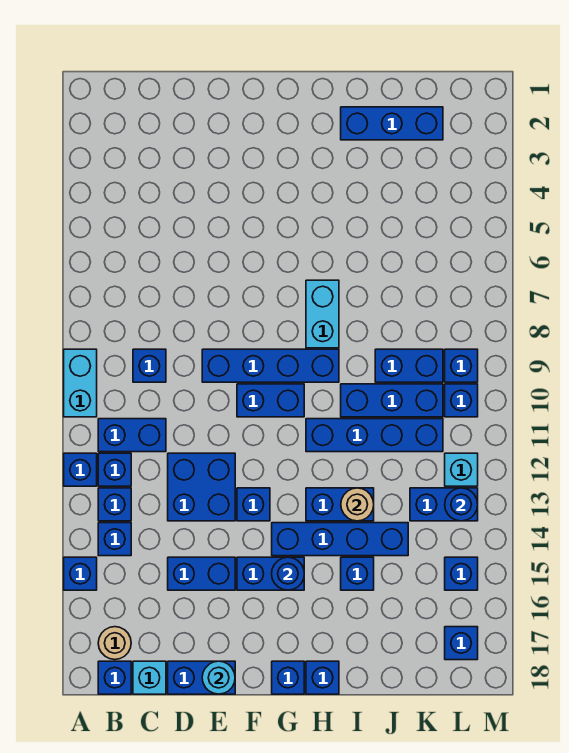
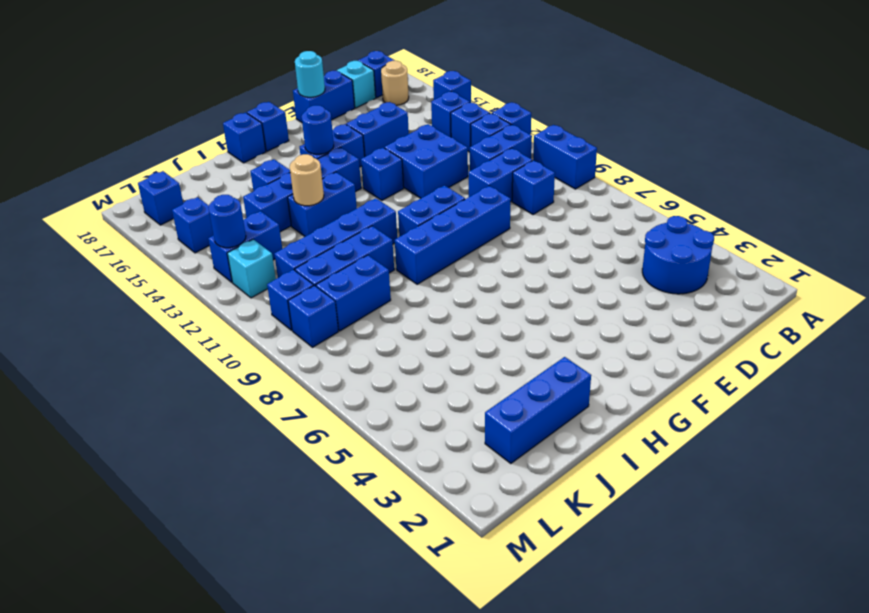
cyan brick A9:A10 level 1 -> blue brick A9:A10 level 1
none -> blue round brick B3:C4 level 1
none -> blue brick C10:D10 level 1
cyan brick H7:H8 level 1 -> none

